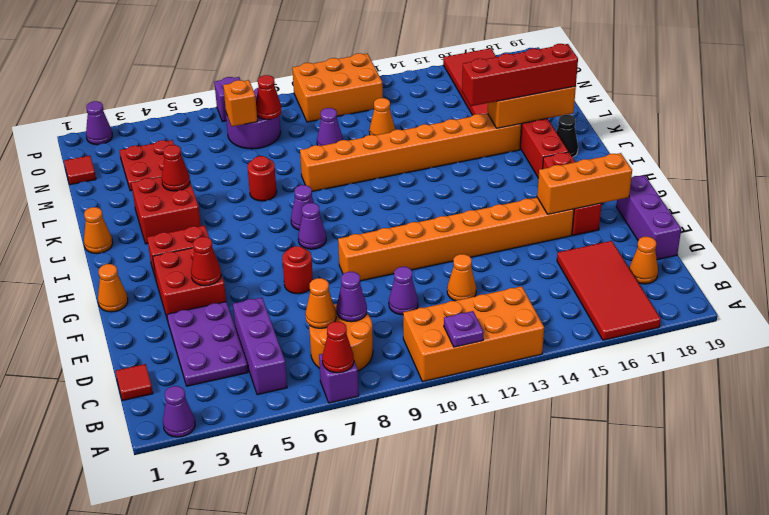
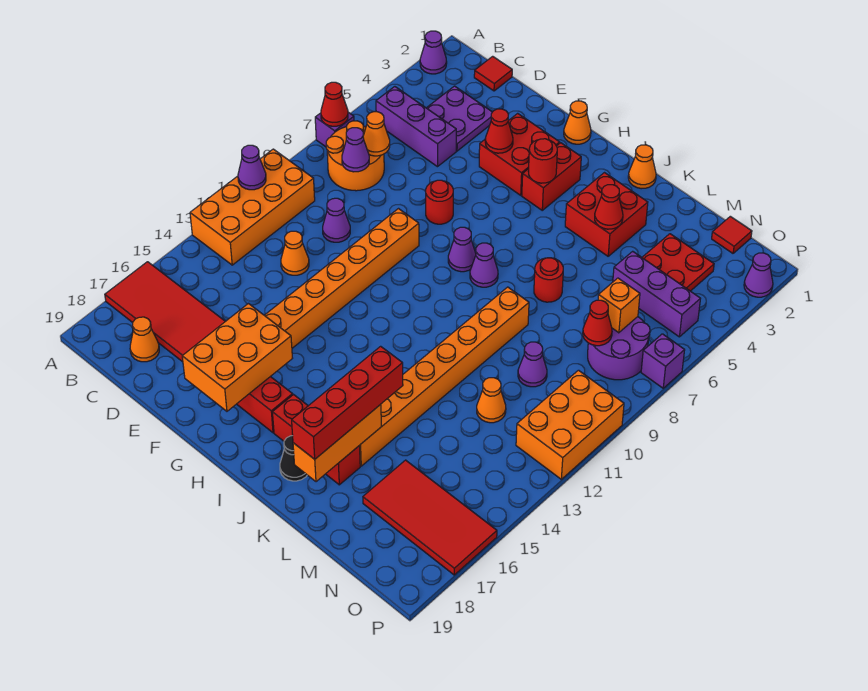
purple plate A11 level 2 -> purple cone A11 level 2
purple plate C3:E4 level 1 -> purple plate C3:D4 level 1
purple brick D19:F19 level 1 -> purple brick M5:O5 level 1
orange brick F16:F18 level 2 -> orange brick F16:G18 level 2
none -> red round brick H4 level 2

